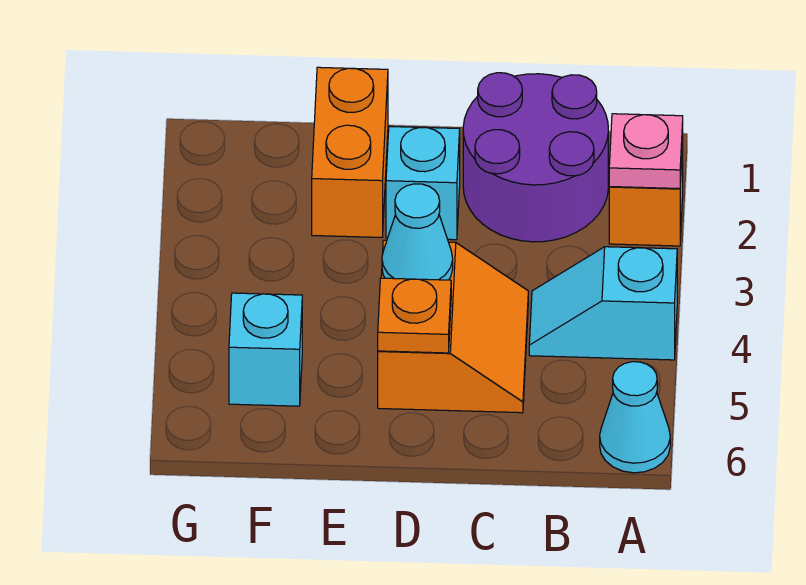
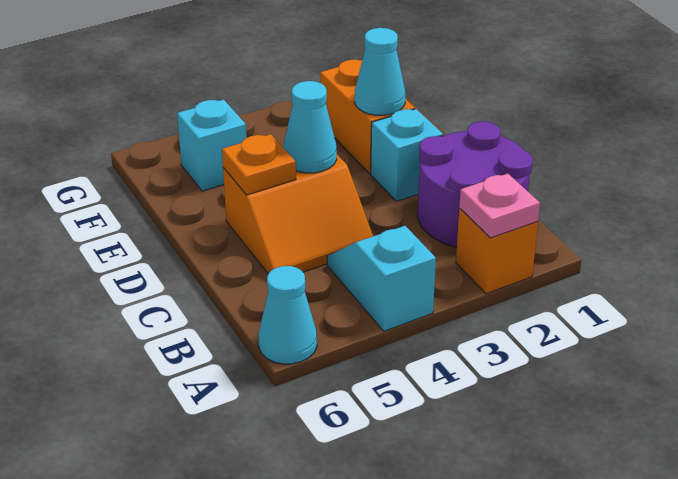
orange brick E1:E2 level 1 -> orange brick E2:F2 level 1
none -> cyan cone E2 level 2

